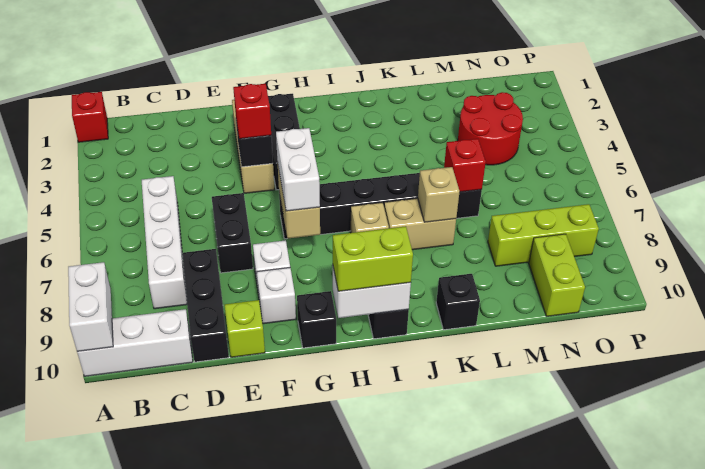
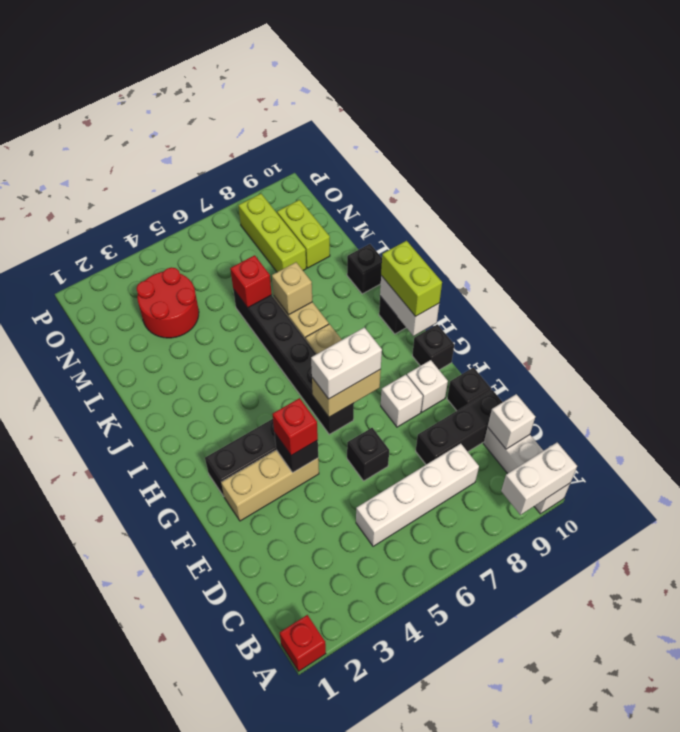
none -> white brick C10 level 2
black brick E6:E7 level 1 -> black brick E6 level 1
lime brick E10 level 1 -> black brick E10 level 1
lime brick N9:N10 level 1 -> lime brick M9:N9 level 1

